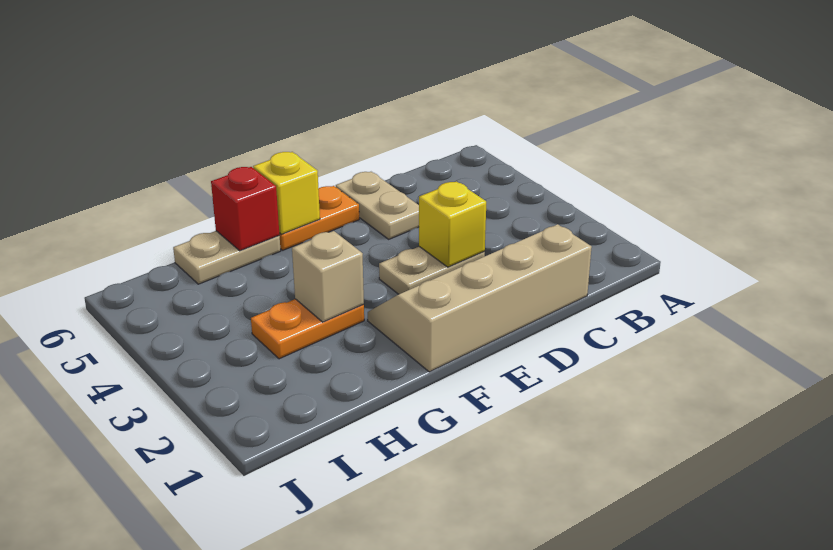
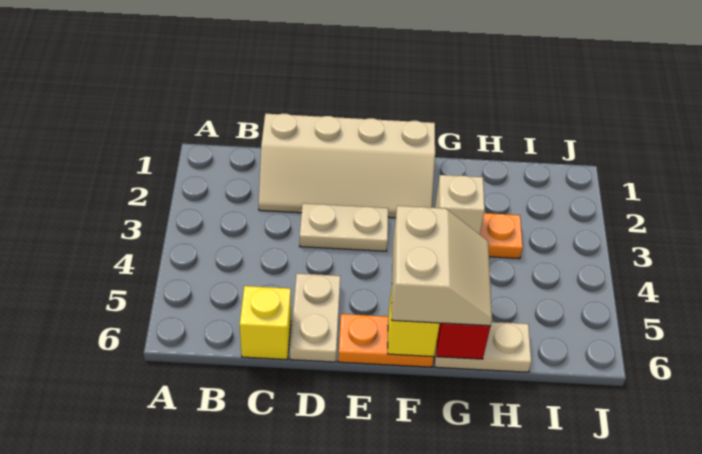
yellow brick D3 level 2 -> yellow brick C6 level 1
none -> tan slope F5:G6 level 3 top F

